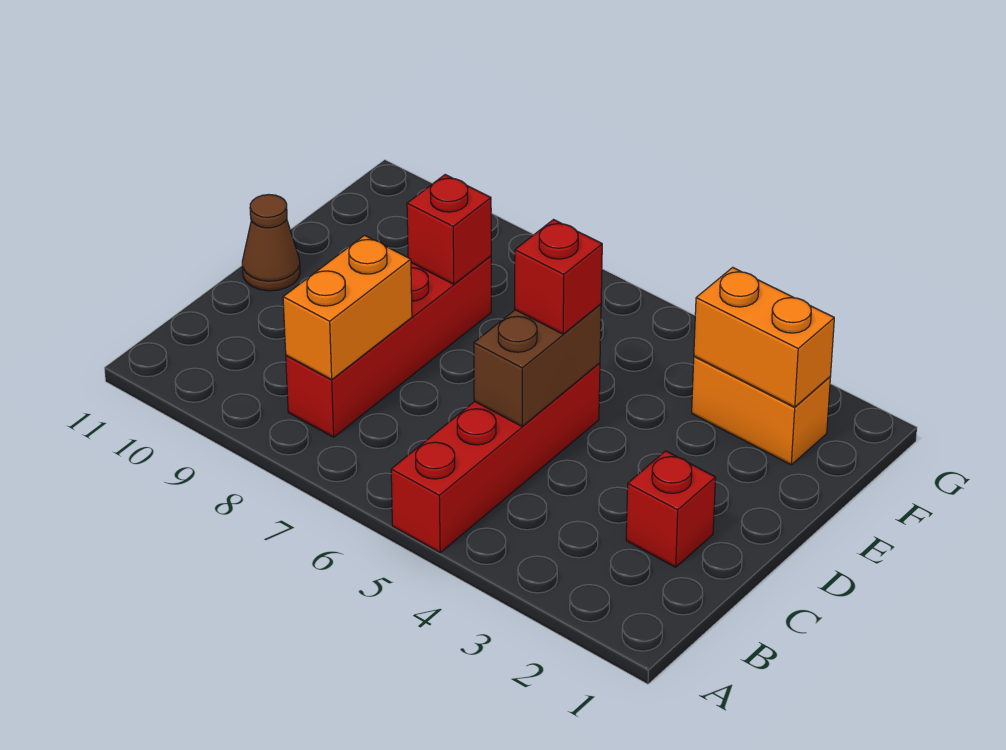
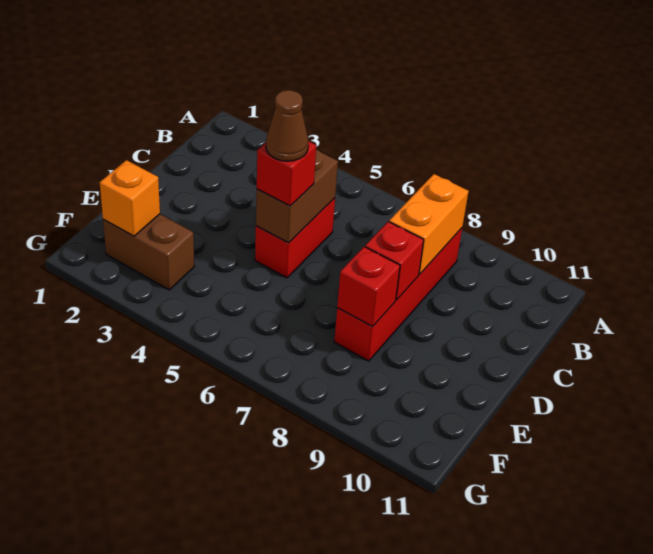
red brick A5:D5 level 1 -> red brick C5:D5 level 1
red brick C2 level 1 -> red brick D8 level 2
brown cone D11 level 1 -> brown cone D5 level 4
orange brick F2:F3 level 1 -> brown brick F2:F3 level 1
orange brick F2:F3 level 2 -> orange brick F2 level 2

